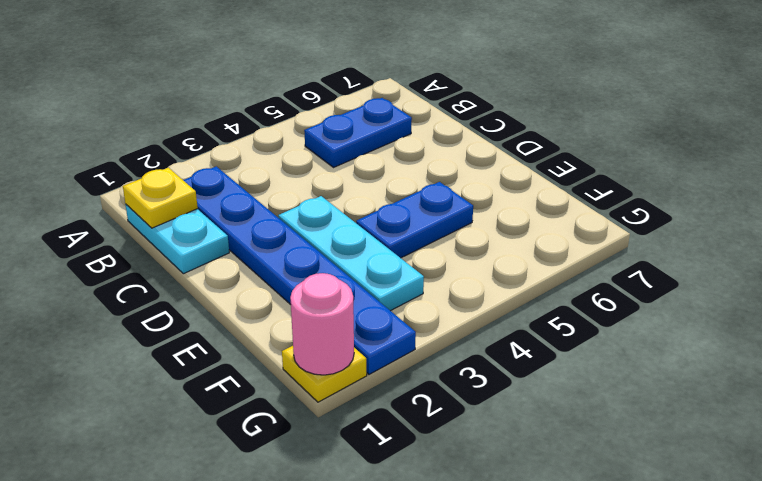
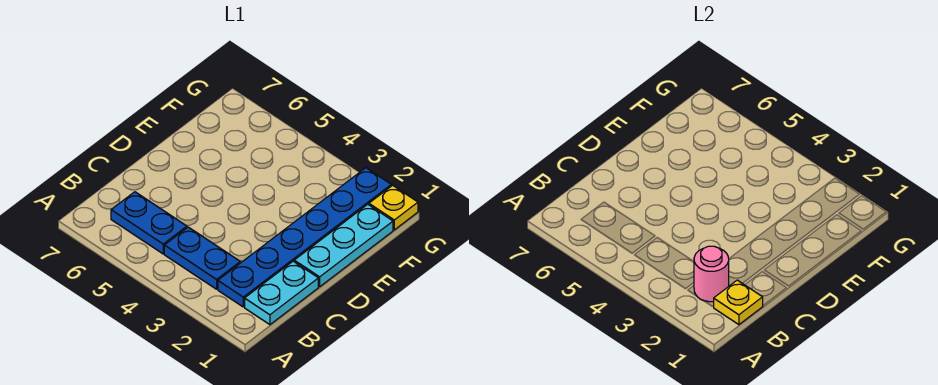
cyan plate D3:F3 level 1 -> cyan plate D1:F1 level 1
blue plate E4:E5 level 1 -> blue plate B3:B4 level 1
pink round brick G1 level 2 -> pink round brick B2 level 2

